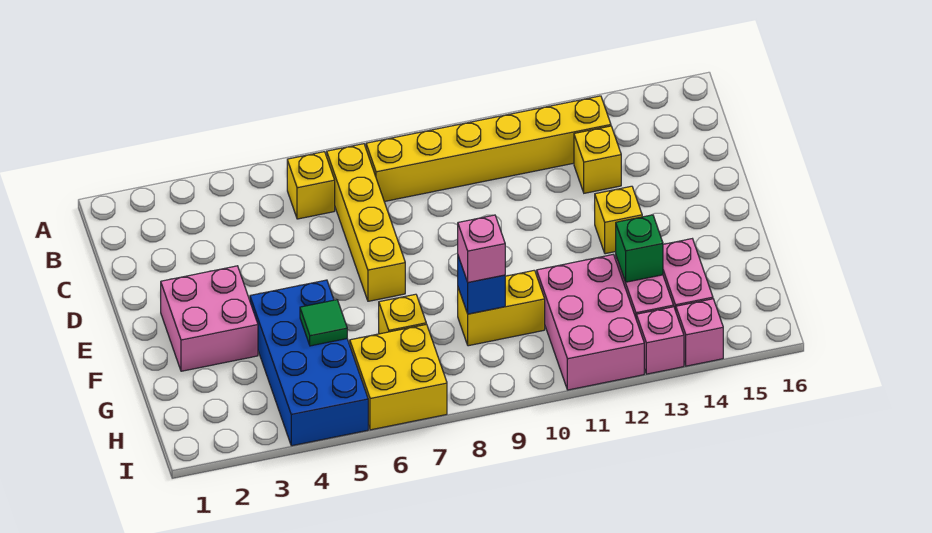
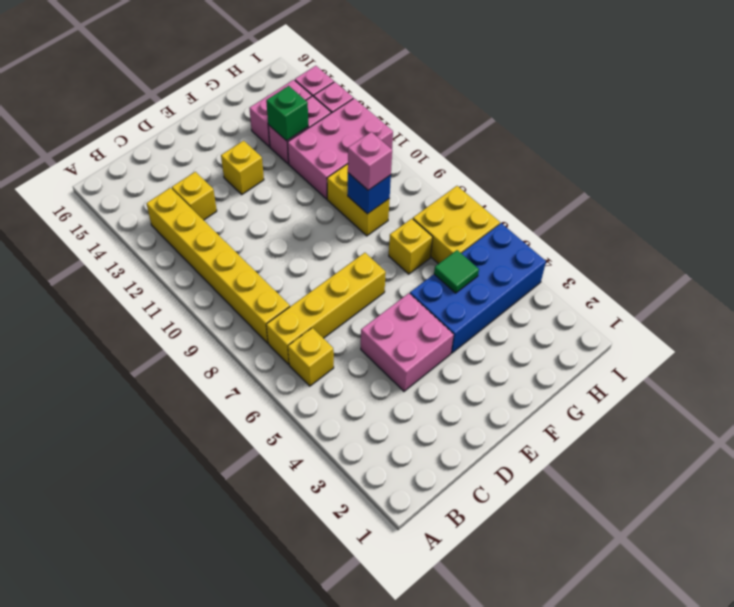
pink brick E2:F3 level 1 -> pink brick D4:E5 level 1

